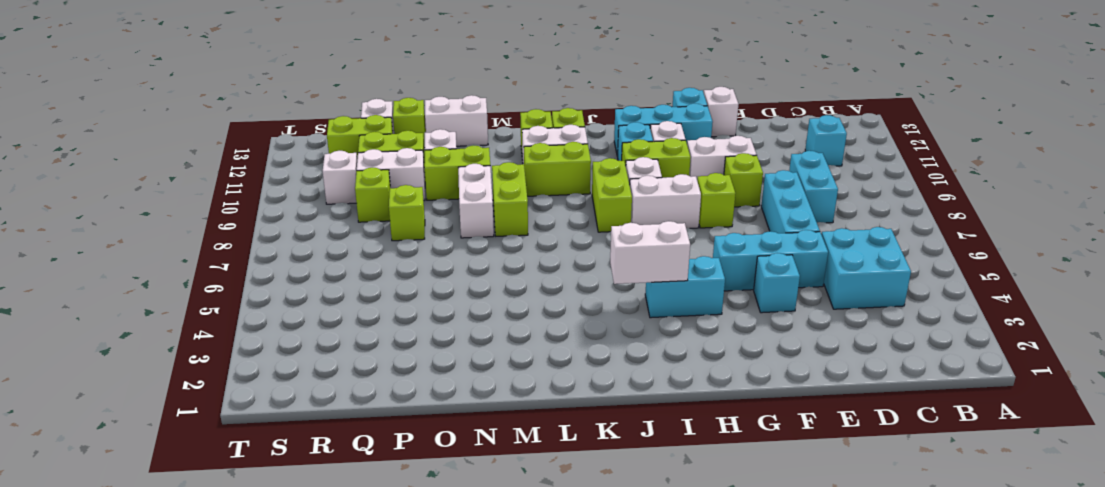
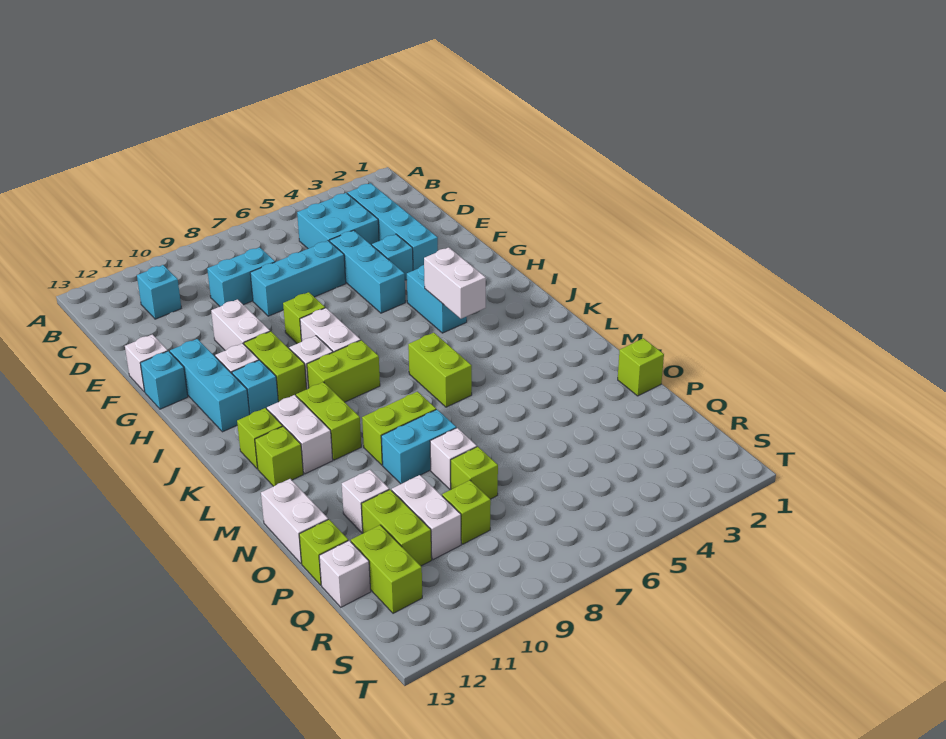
none -> cyan brick C3:F3 level 1
lime brick F9 level 1 -> lime brick O1 level 1
white brick N8:N9 level 1 -> cyan brick N8:N9 level 1
lime brick N10:O10 level 1 -> lime brick K6:L6 level 1
white brick R10 level 1 -> white brick O8 level 1

